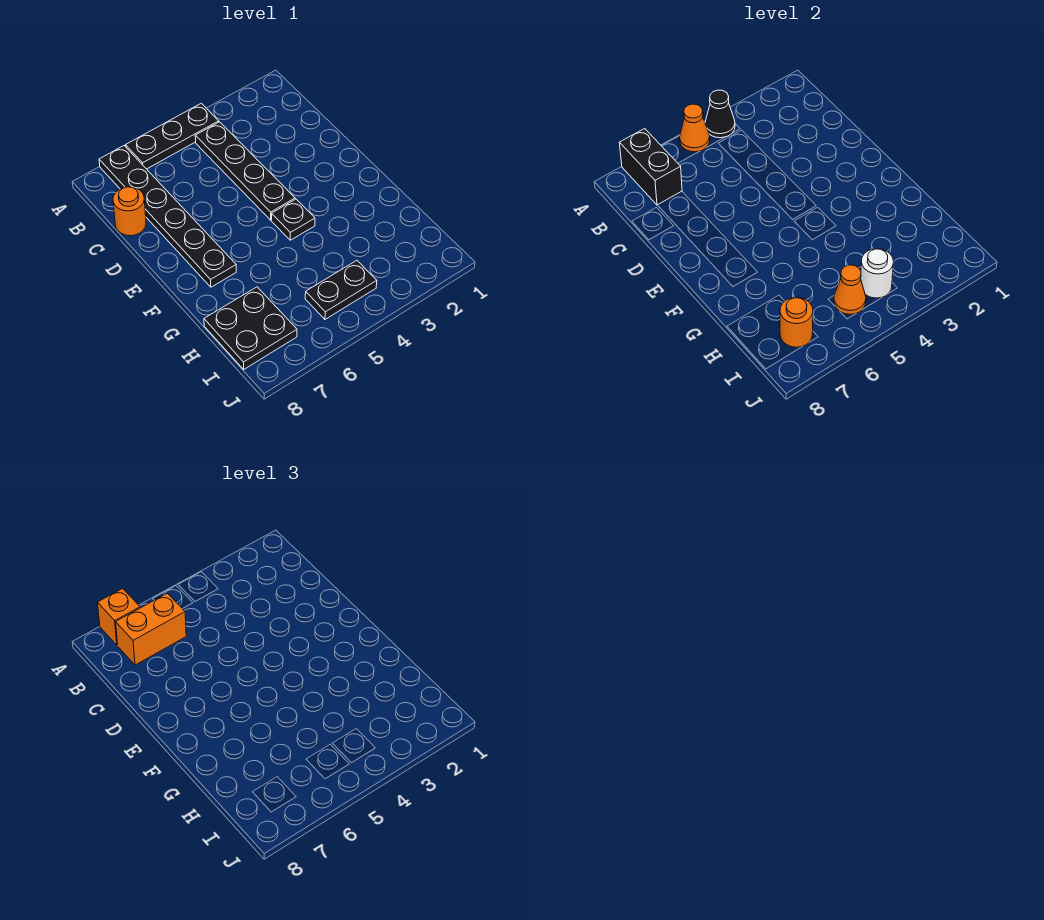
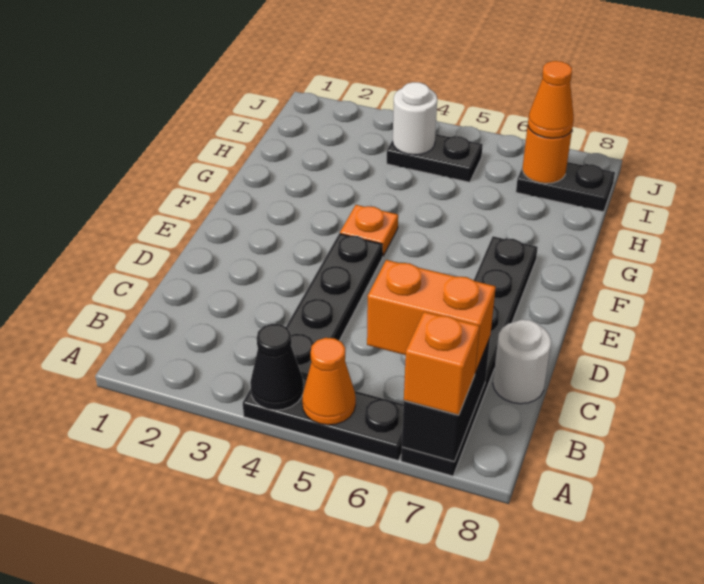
orange round brick C8 level 1 -> white round brick C8 level 1
black plate F4 level 1 -> orange plate F4 level 1
black plate H7:I8 level 1 -> black plate I7:I8 level 1
orange cone I5 level 2 -> orange cone I7 level 3

